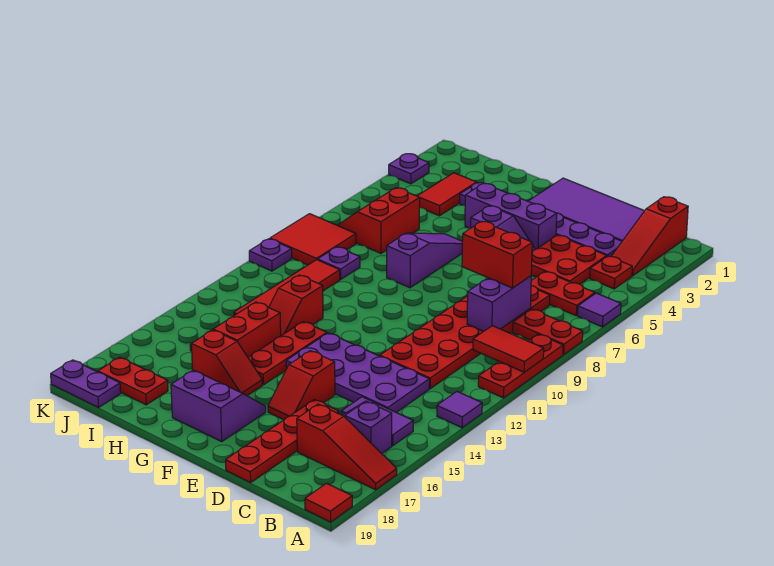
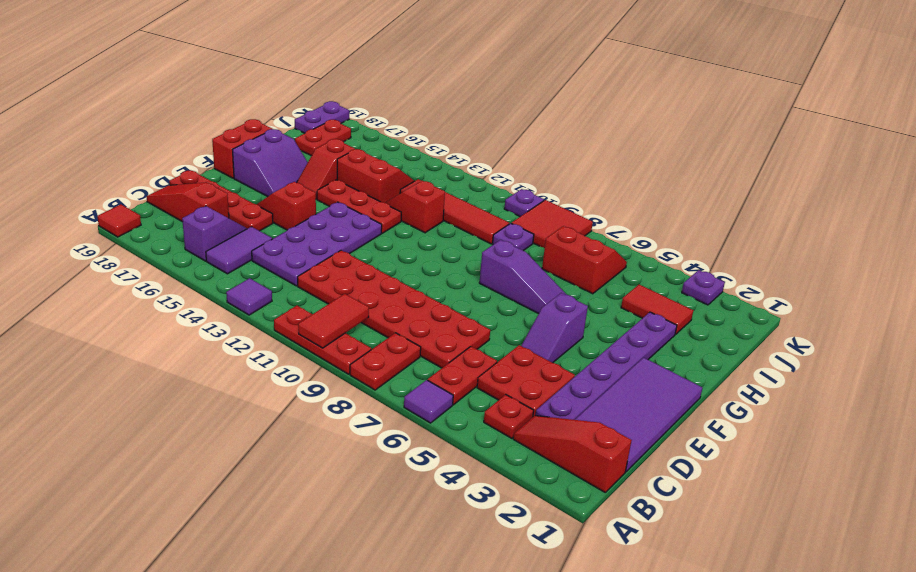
red slope A17:C17 level 1 top C -> red slope C17:C19 level 1 top 17
purple brick C8:C9 level 2 -> none
red brick C8:D8 level 3 -> red brick F19:G19 level 1
purple brick E4:G4 level 1 -> none

